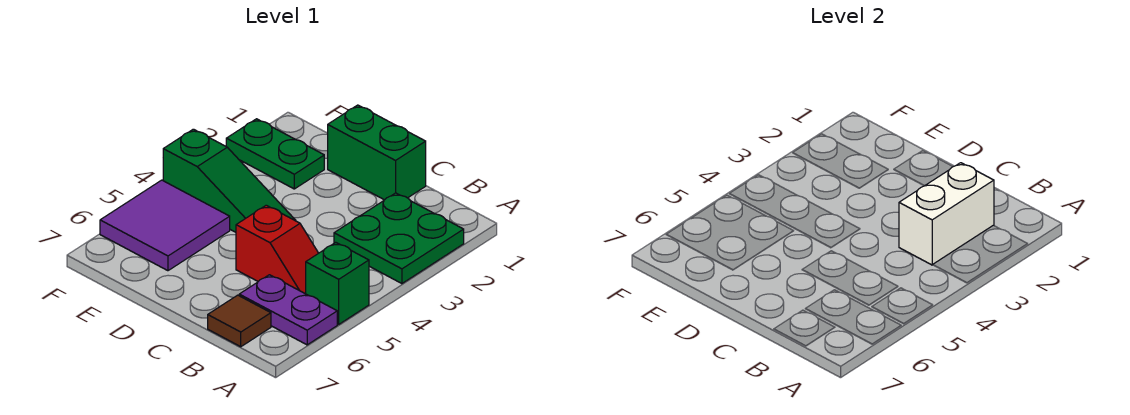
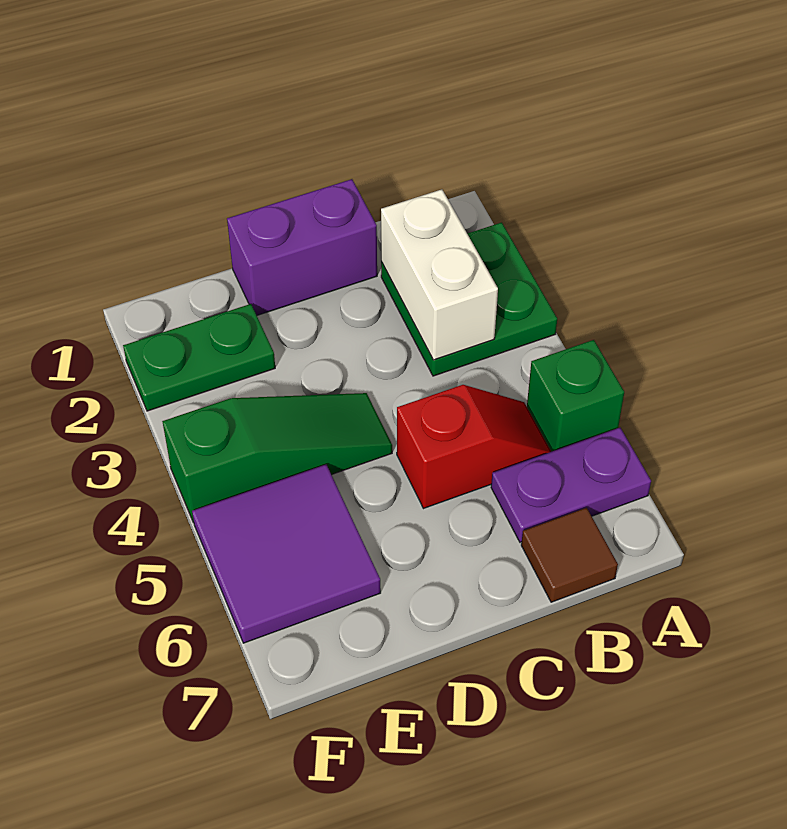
green brick C1:D1 level 1 -> purple brick C1:D1 level 1

